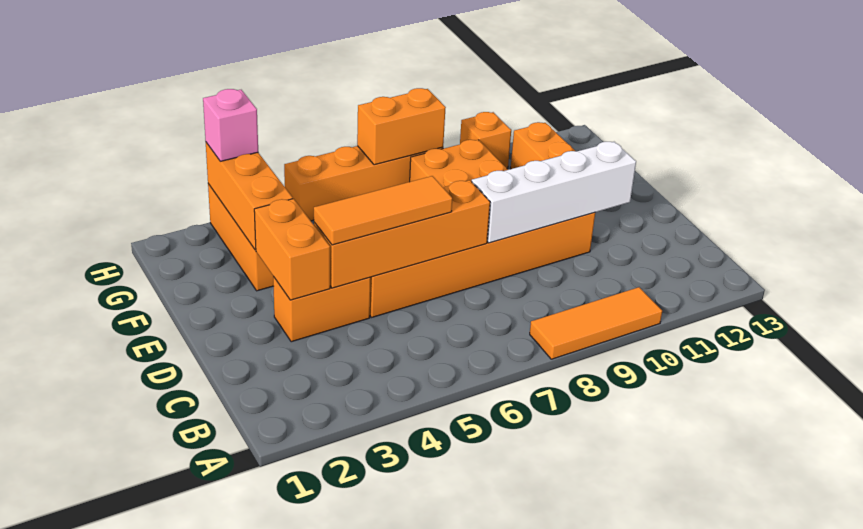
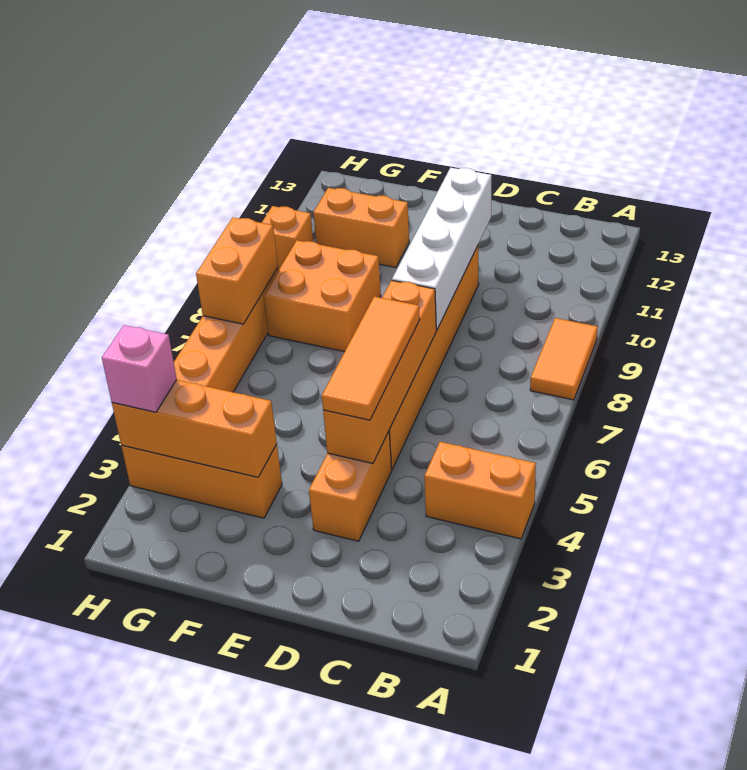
orange tile A8:A10 level 1 -> orange tile A8:A9 level 1
orange brick D3:E3 level 2 -> orange brick A4:B4 level 1

